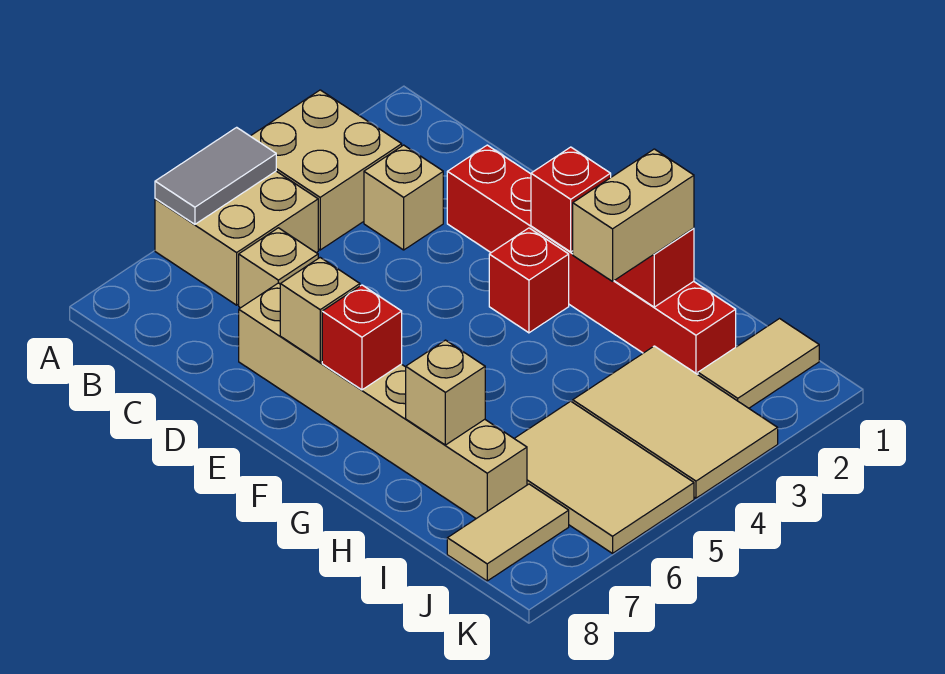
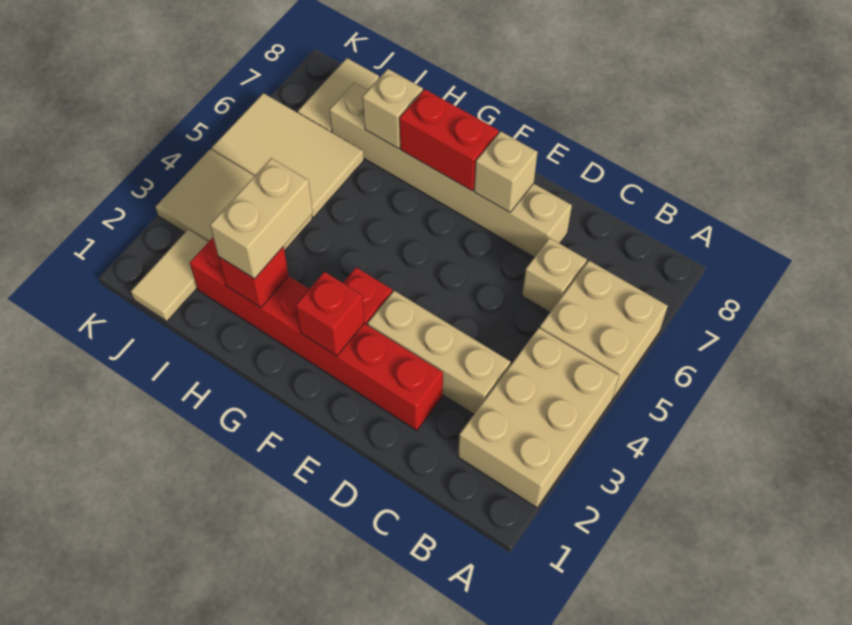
tan brick A3:B4 level 1 -> tan brick A2:B4 level 1
grey tile A5:A6 level 2 -> none
tan brick C3 level 1 -> tan brick C3:E3 level 1
red brick F7 level 2 -> red brick F7:G7 level 2

